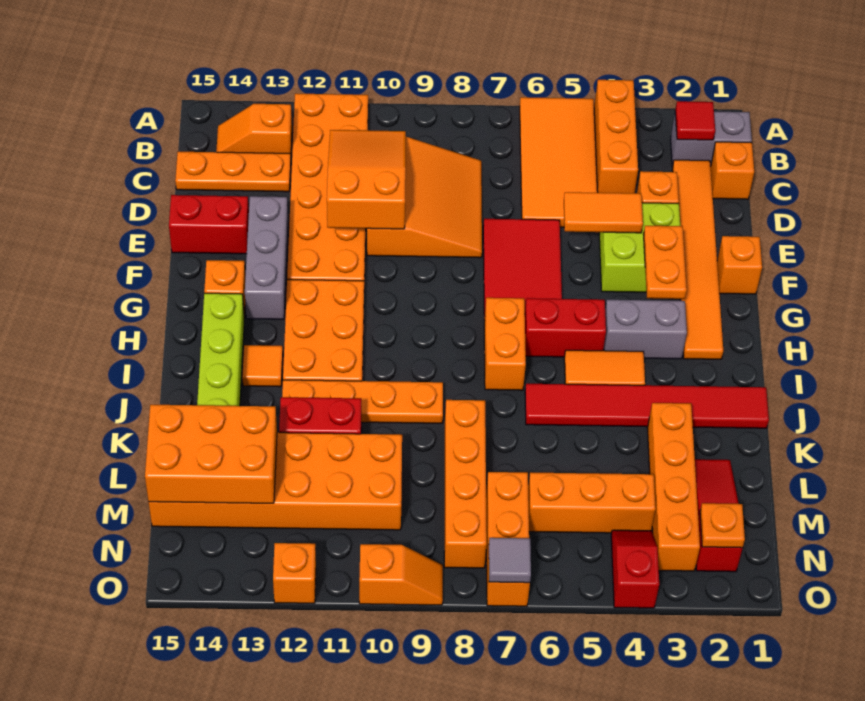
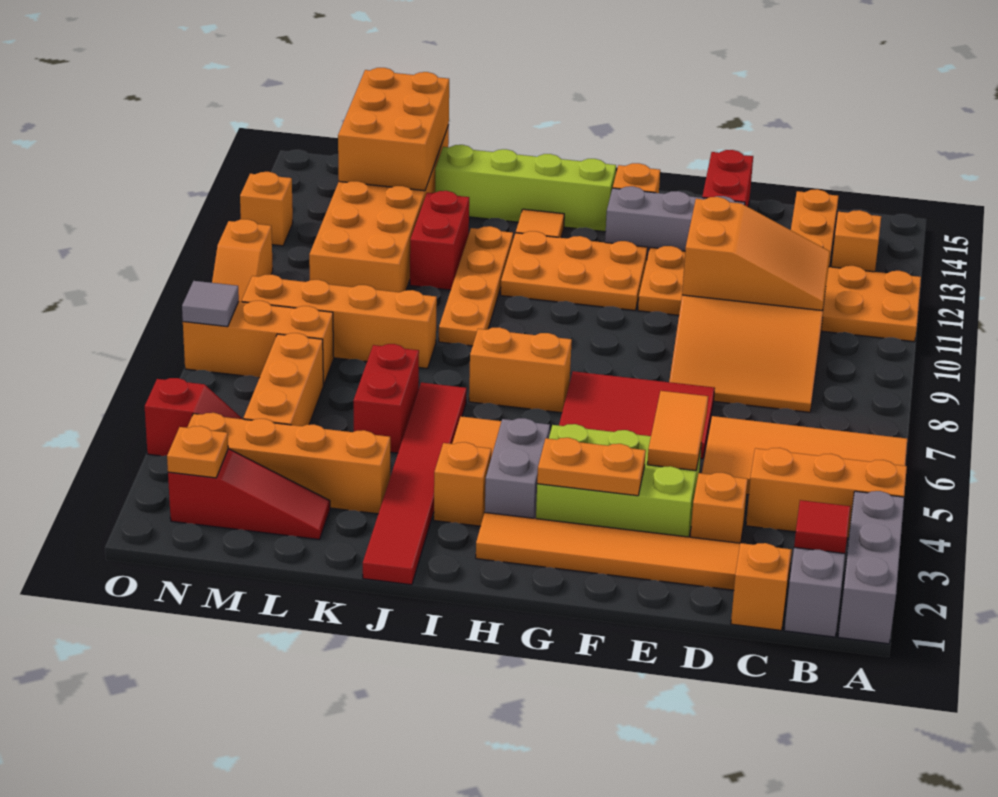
none -> grey brick A1:A3 level 1
lime brick E3:F4 level 1 -> lime brick E3:G4 level 1
orange brick F1 level 1 -> orange brick I3 level 1
red brick H5:H6 level 1 -> red brick K5:K6 level 1

